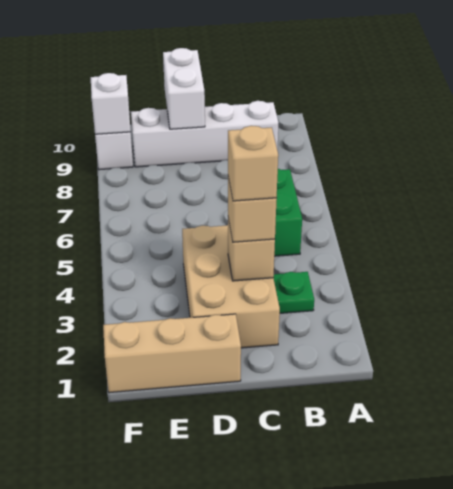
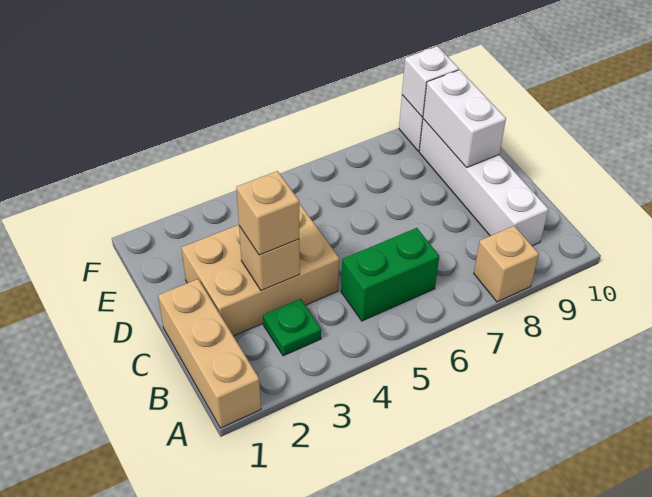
tan brick C3 level 4 -> tan brick A8 level 1
tan brick D1:F1 level 1 -> tan brick A1:C1 level 1
white brick D9:D10 level 2 -> white brick D9:E9 level 2

